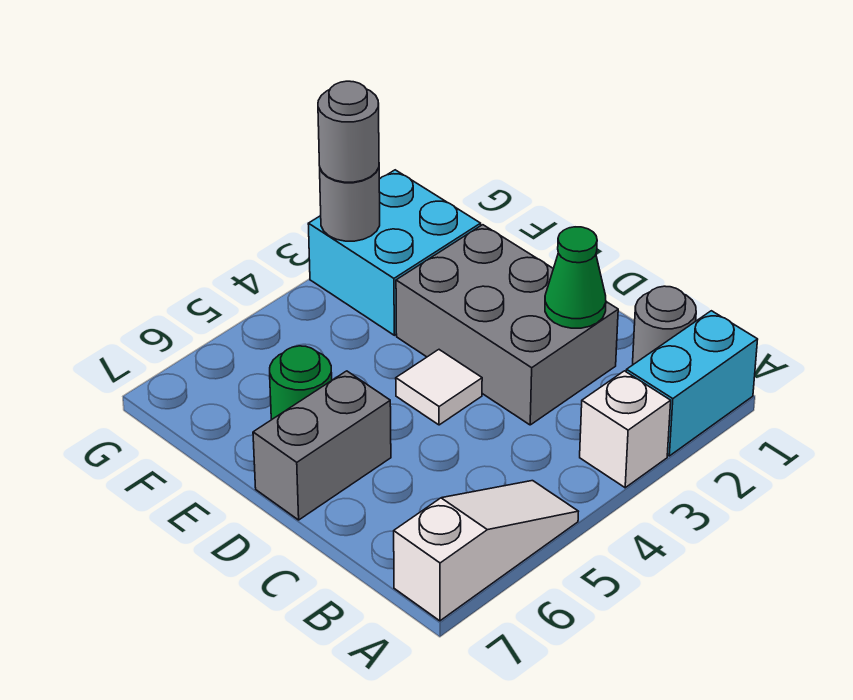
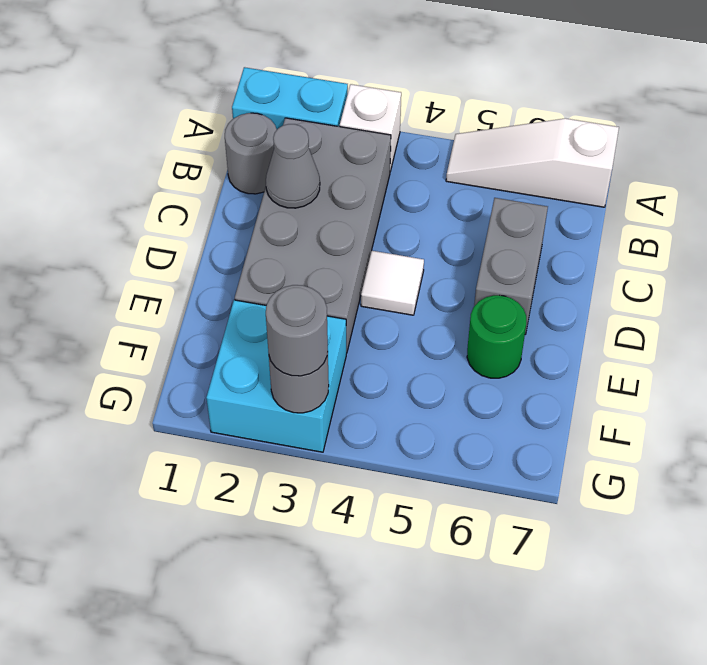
grey brick C2:E3 level 1 -> grey brick B2:E3 level 1
green cone C2 level 2 -> grey cone C2 level 2
grey brick D6:D7 level 1 -> grey brick C6:D6 level 1

